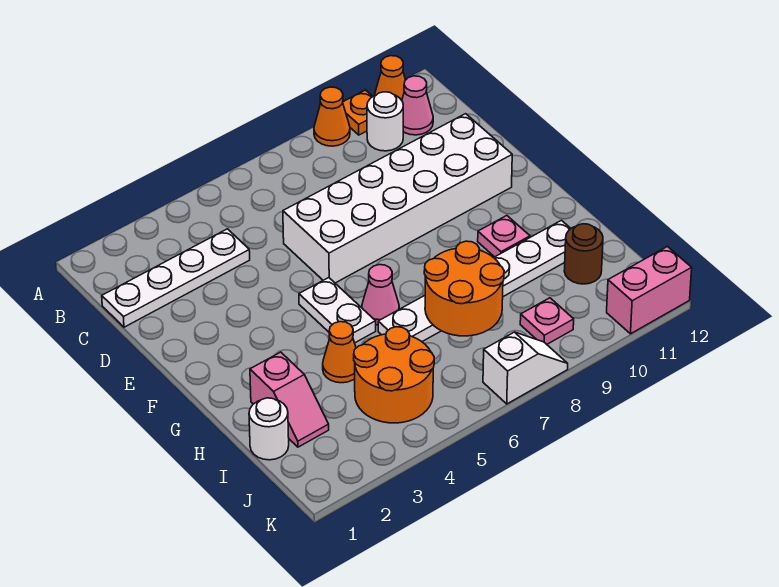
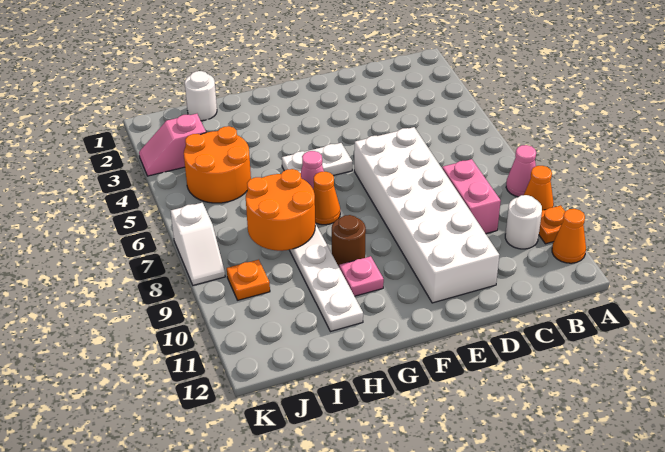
pink cone B11 level 1 -> pink cone A8 level 1
white plate C1:C4 level 1 -> none
pink slope H2:I2 level 1 top H -> pink slope J3:K3 level 1 top J
orange cone H4 level 1 -> orange cone G7 level 1
brown round brick I11 level 1 -> brown round brick G9 level 1
pink plate J9 level 1 -> orange plate J9 level 1
pink brick K11:K12 level 1 -> pink brick C8:C9 level 1

